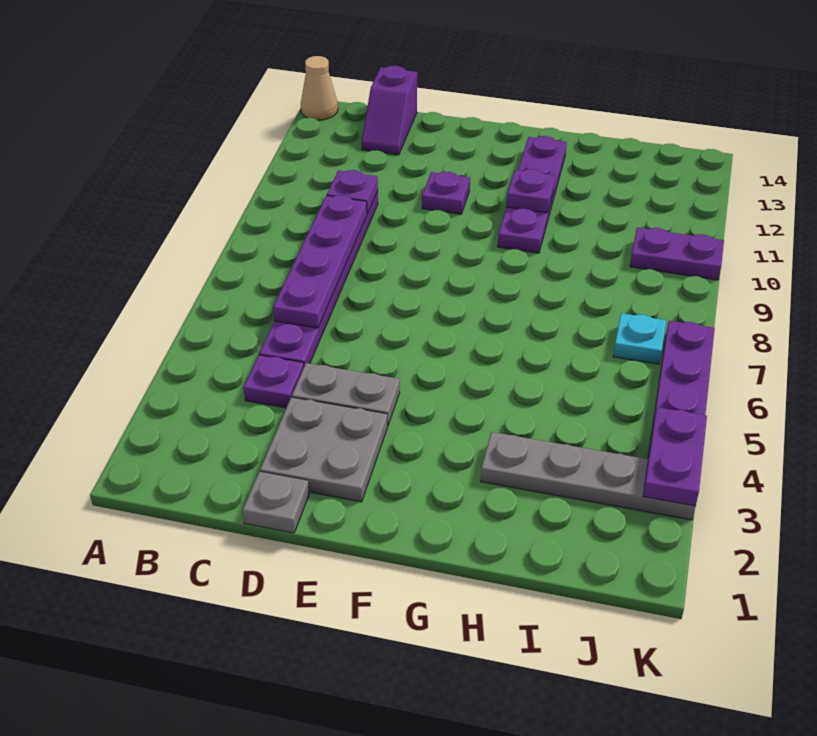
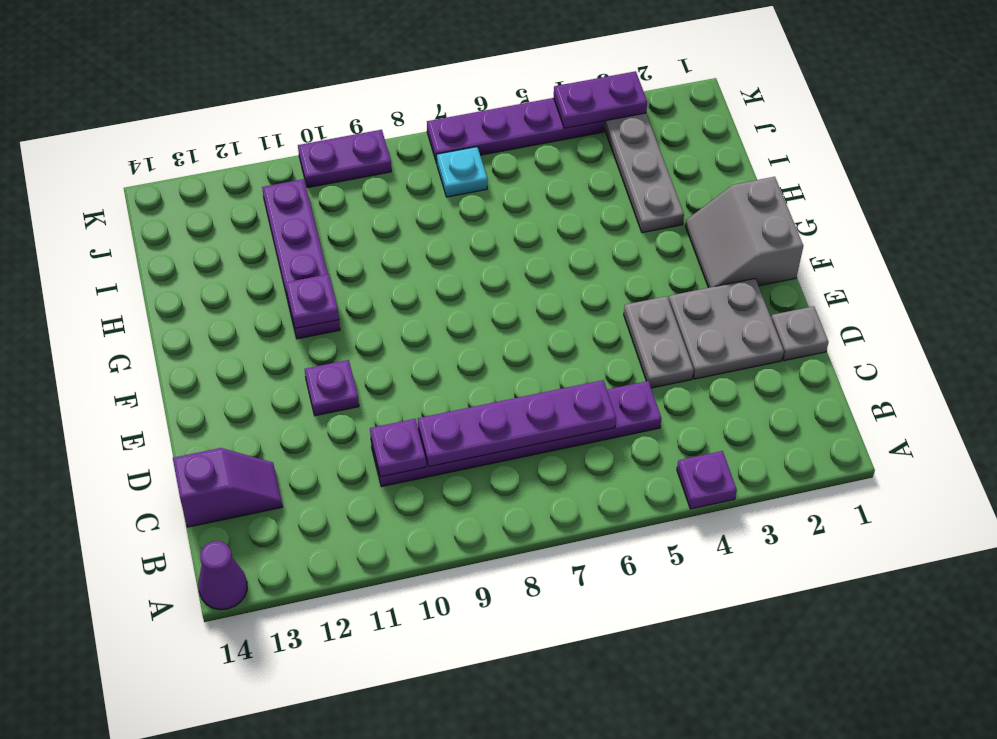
tan cone A14 level 1 -> purple cone A14 level 1
purple plate C4 level 1 -> purple plate A4 level 1
none -> grey slope F1:G2 level 1 top 1
purple plate G10:G13 level 1 -> purple plate G11:J11 level 1
purple plate J10:K10 level 1 -> purple plate K9:K10 level 1

